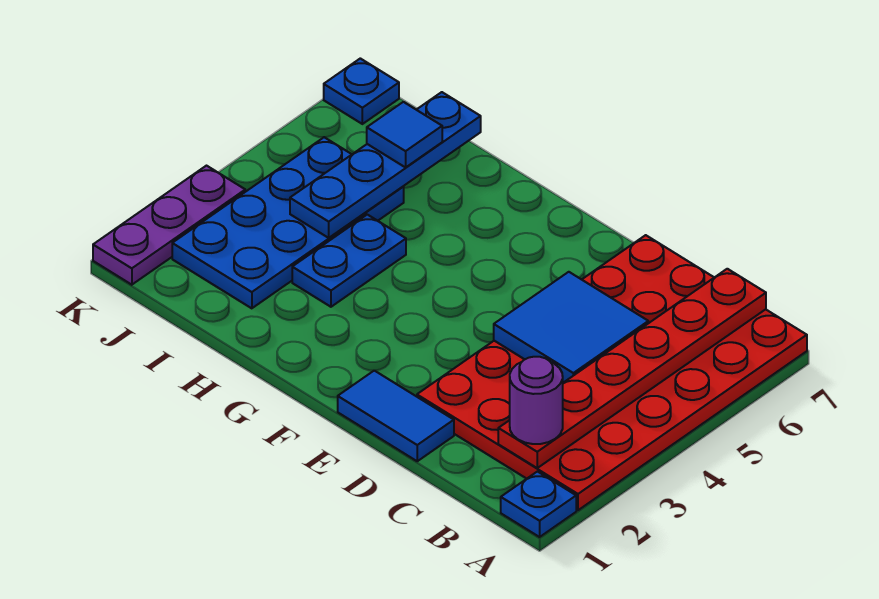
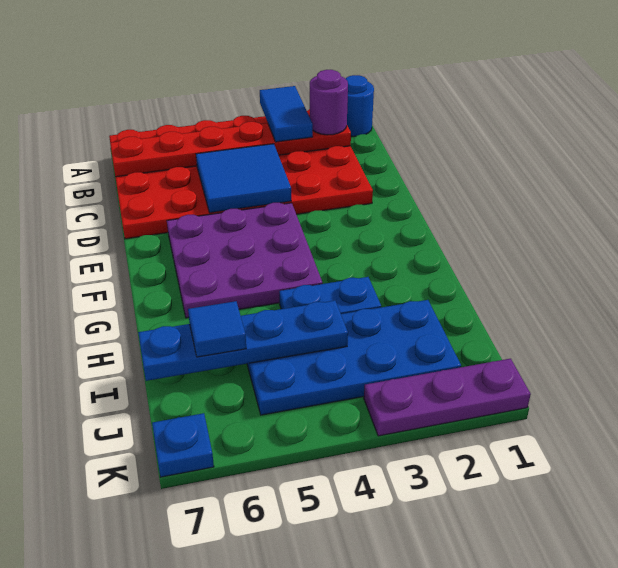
blue plate A1 level 1 -> blue round brick A1 level 1
blue tile D1:E1 level 1 -> blue tile A3:B3 level 3
none -> purple plate E4:G6 level 1

